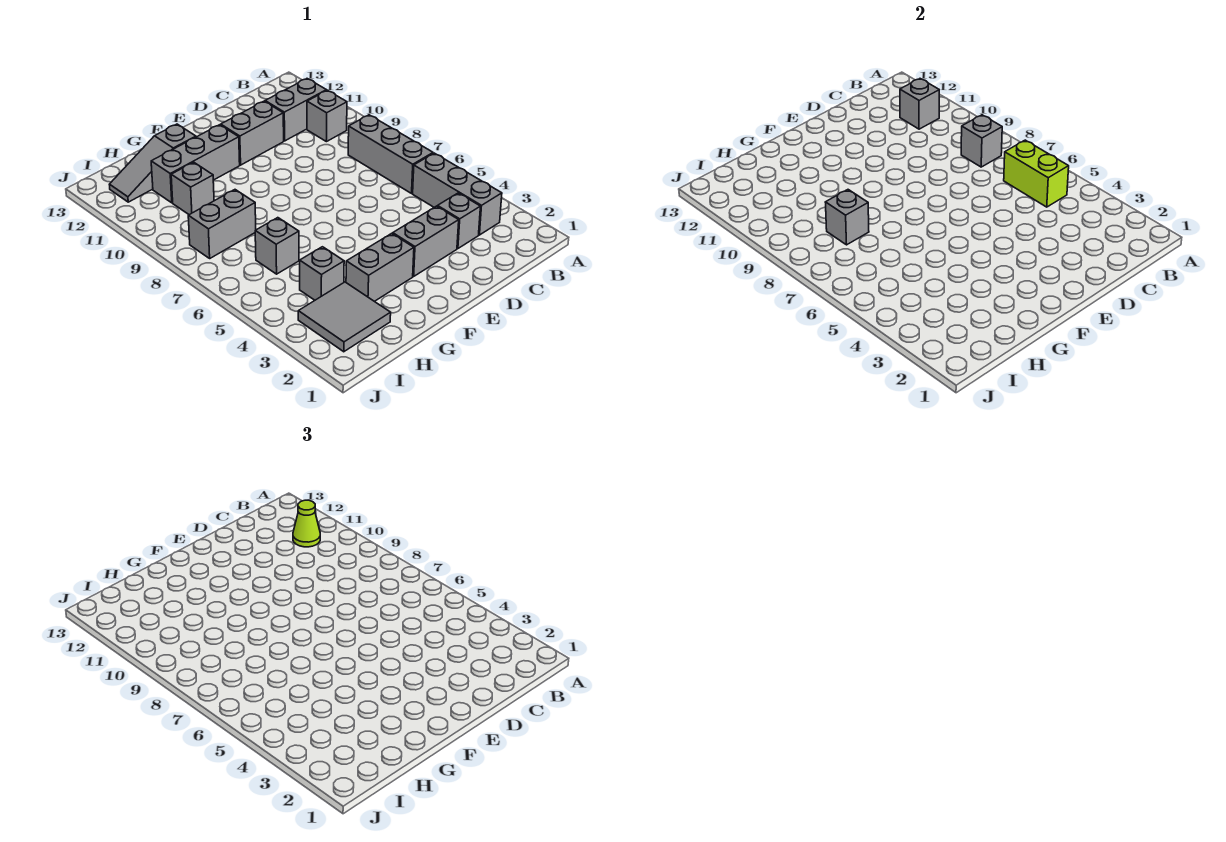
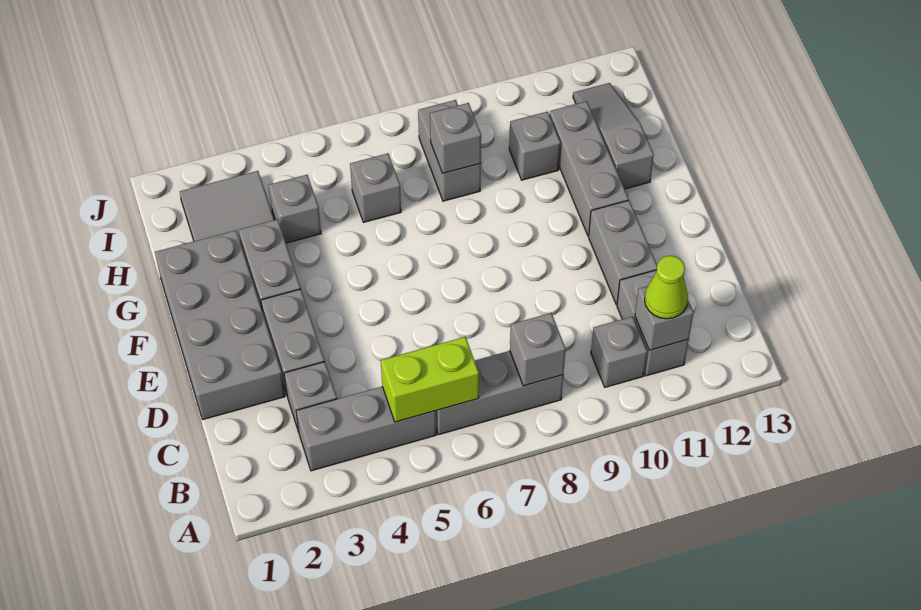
none -> grey brick D1:G2 level 1

